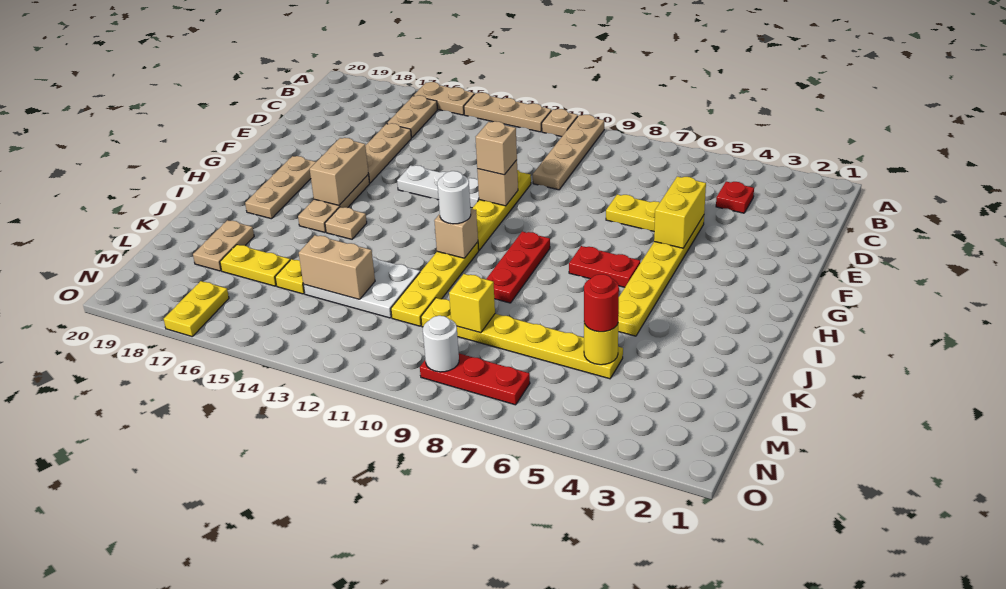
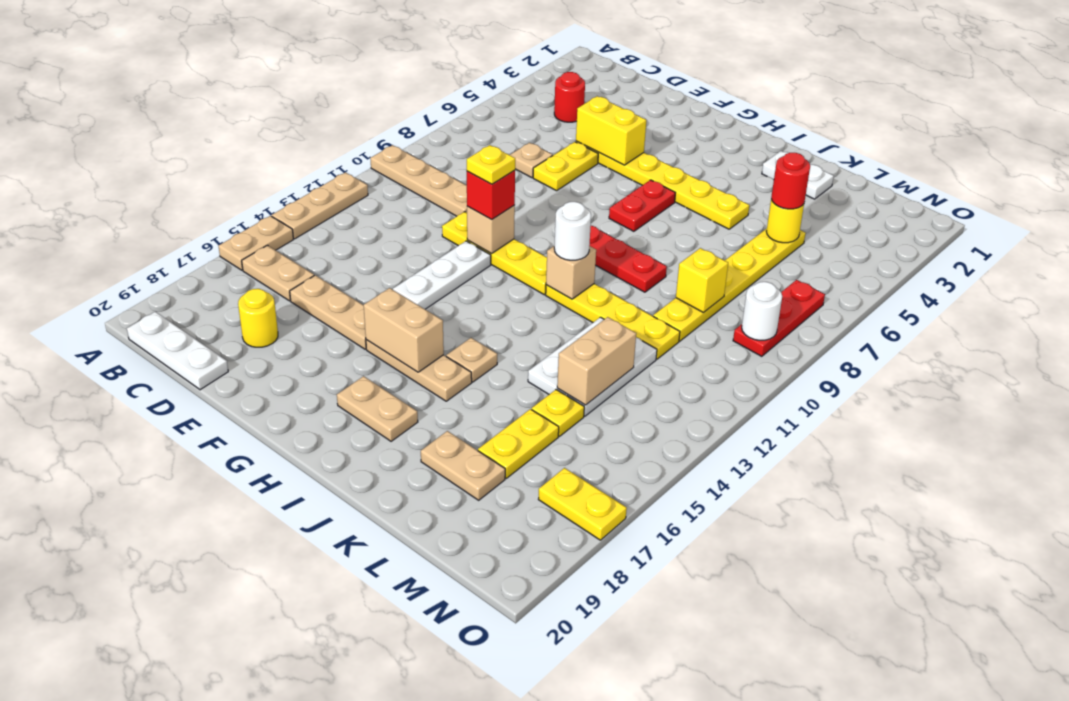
tan plate A11 level 1 -> tan plate D7 level 1
none -> white plate B20:D20 level 1
red plate C4 level 1 -> red round brick C4 level 1
none -> yellow round brick D18 level 1
tan brick F11 level 3 -> red brick F11 level 3
none -> yellow plate F11 level 4
tan plate G18:I18 level 1 -> tan plate H18:I18 level 1
none -> white plate J2:K2 level 1

